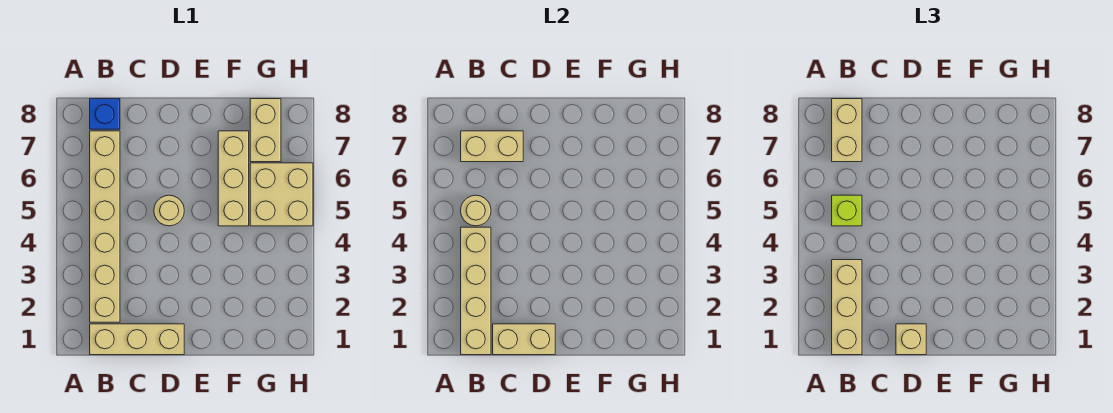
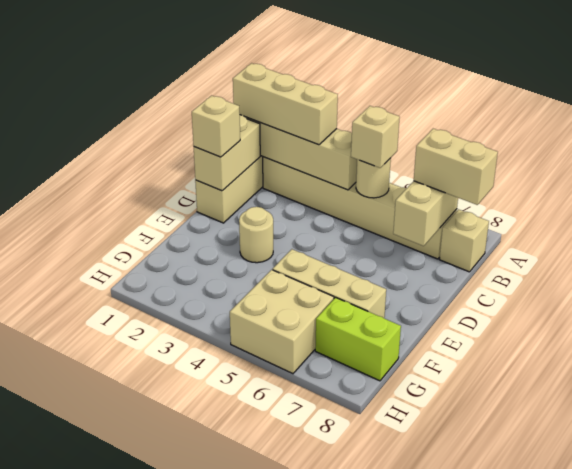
lime brick B5 level 3 -> tan brick B5 level 3
blue brick B8 level 1 -> tan brick B8 level 1
tan round brick D5 level 1 -> tan round brick E3 level 1
tan brick G7:G8 level 1 -> lime brick G7:G8 level 1

